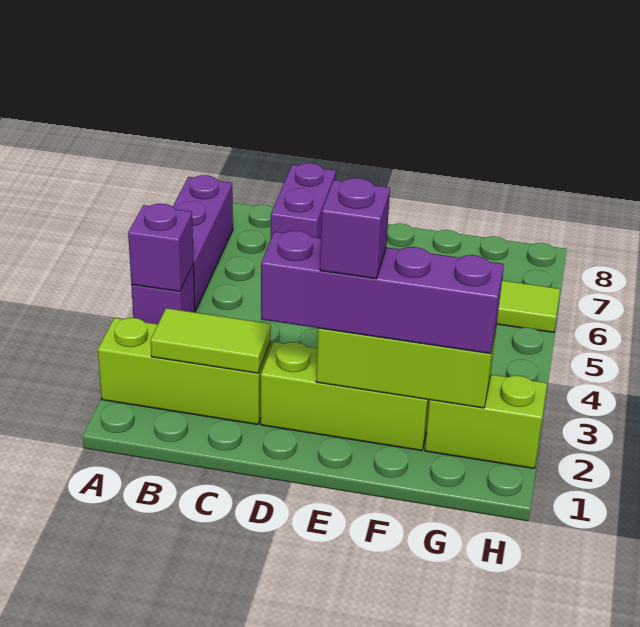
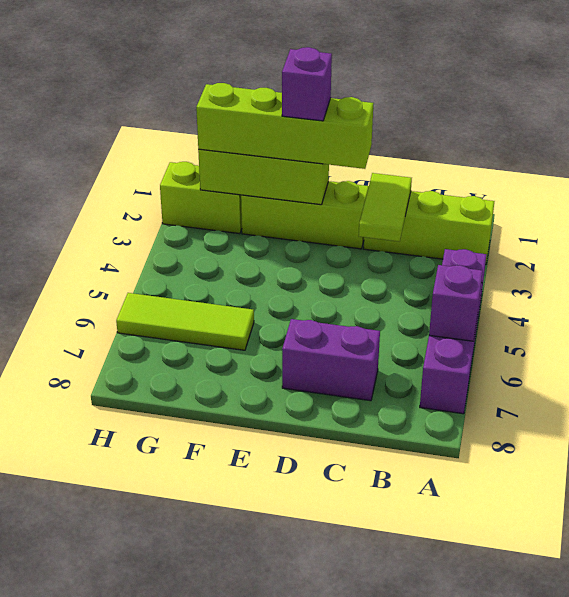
purple brick A4 level 2 -> purple brick A6 level 2
lime tile B2:C2 level 2 -> lime tile C2:C3 level 2
purple brick C7:C8 level 1 -> purple brick C7:D7 level 1
purple brick D2:G2 level 3 -> lime brick D2:G2 level 3

